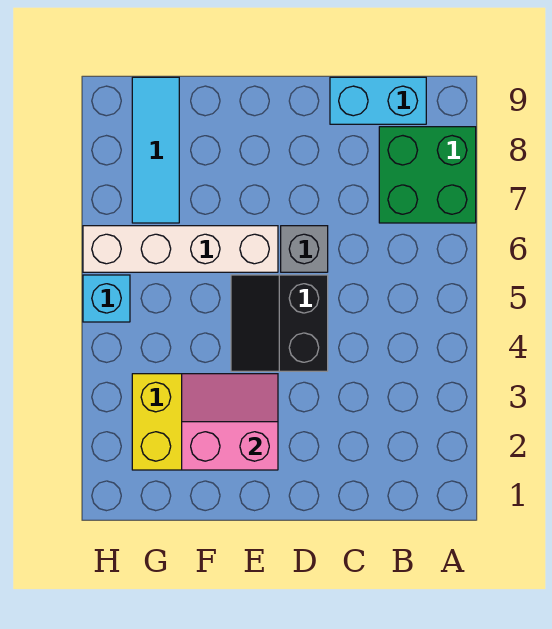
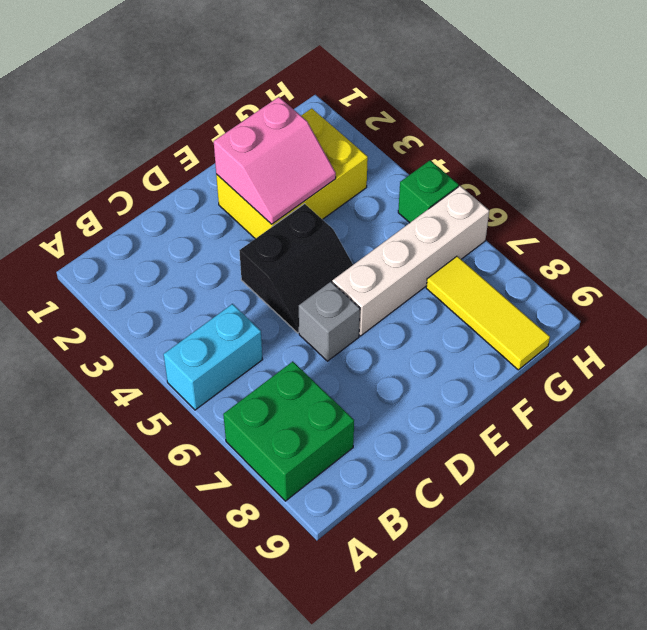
cyan brick B9:C9 level 1 -> cyan brick A5:B5 level 1
black slope D4:E5 level 1 top D -> black slope D4:E5 level 1 top 4
cyan tile G7:G9 level 1 -> yellow tile G7:G9 level 1
cyan brick H5 level 1 -> green brick H5 level 1

